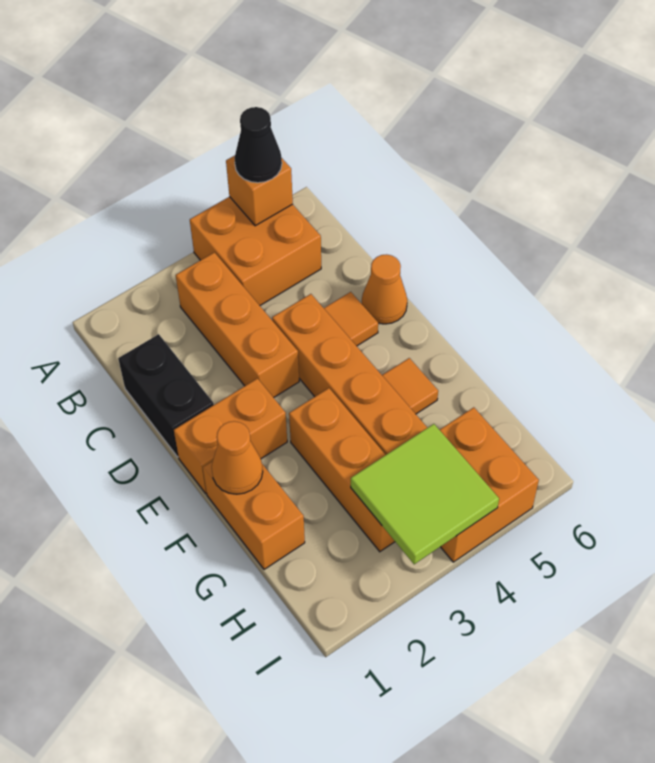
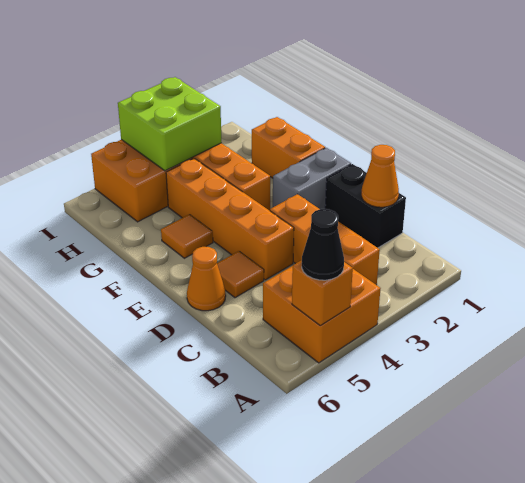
orange brick E1:E2 level 1 -> grey brick E1:E2 level 1
orange cone F1 level 2 -> orange cone C1 level 2
lime tile H3:I4 level 2 -> lime brick H3:I4 level 2

